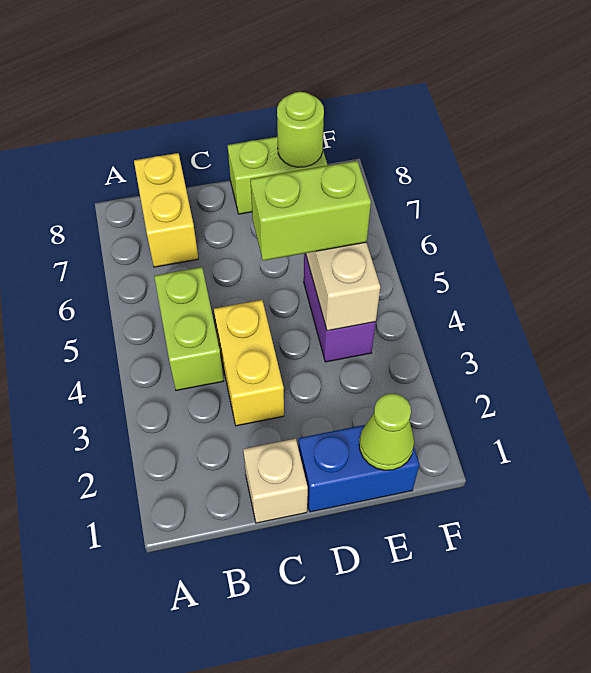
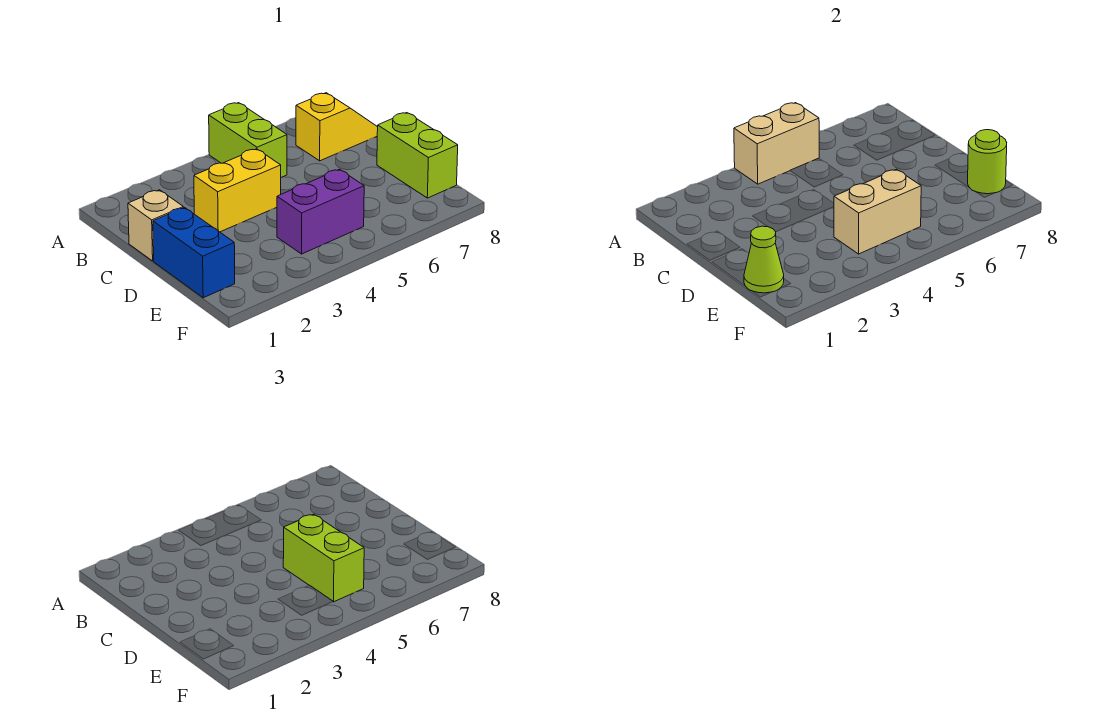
none -> tan brick A4:A5 level 2
lime brick B4:B5 level 1 -> lime brick A5:B5 level 1
yellow brick B7:B8 level 1 -> yellow slope B7:B8 level 1 top 7

